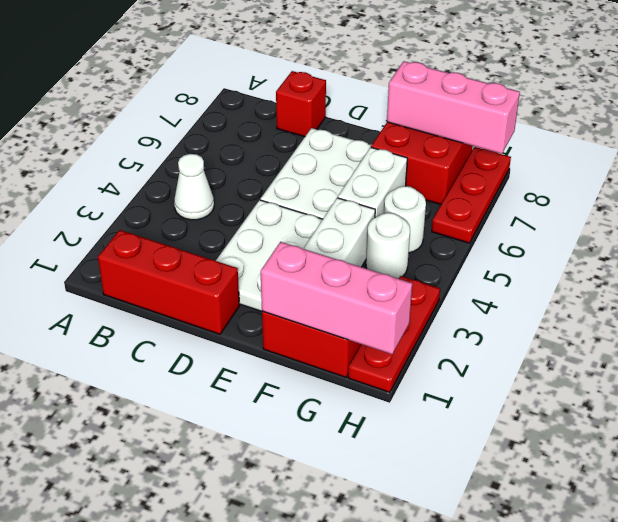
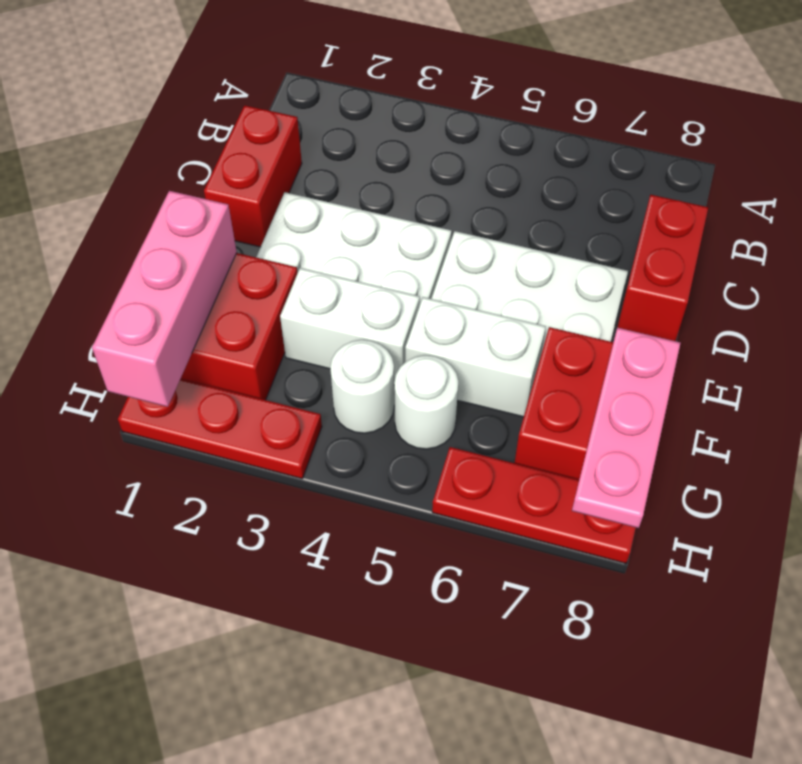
red brick B1:D1 level 1 -> red brick C1:D1 level 1
white cone B4 level 1 -> none
red brick C8 level 1 -> red brick C8:D8 level 1
pink brick F8:H8 level 2 -> pink plate F8:H8 level 2

